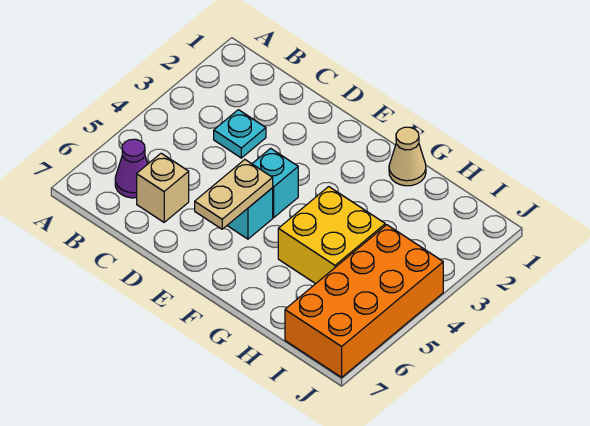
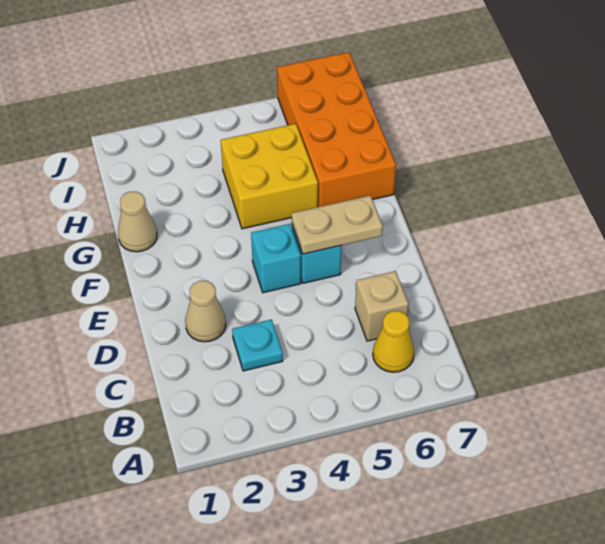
purple cone B6 level 1 -> yellow cone B6 level 1
none -> tan cone D2 level 1
orange brick I4:J7 level 1 -> orange brick G6:J7 level 1

